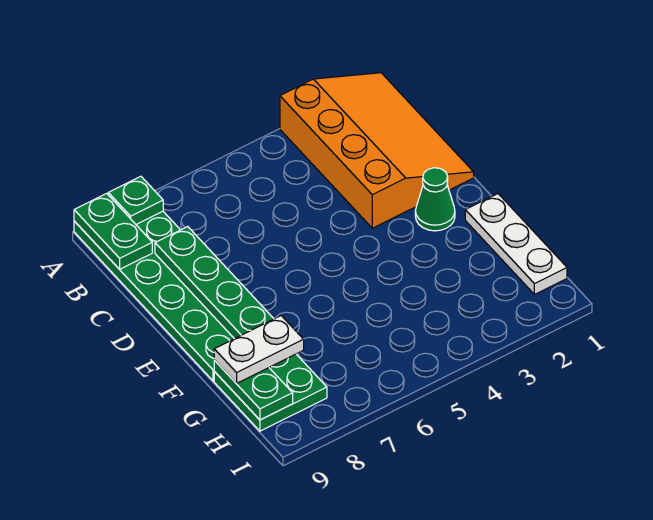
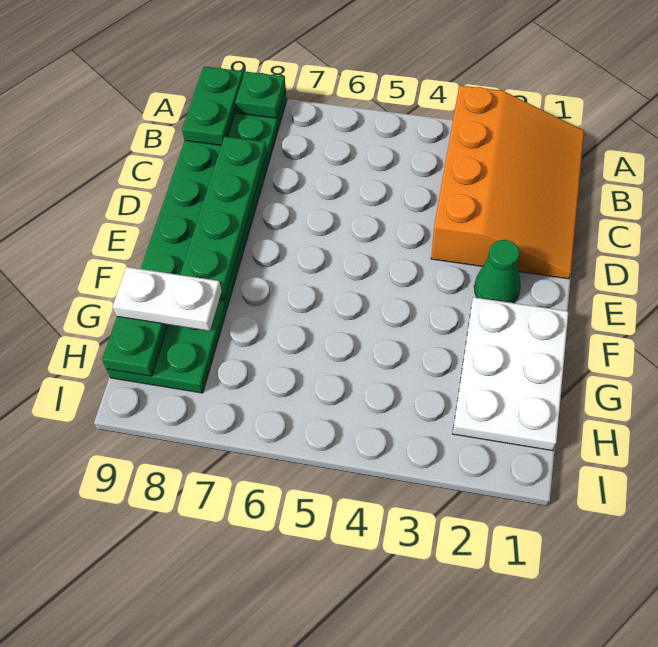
white plate F1:H1 level 1 -> white plate F1:H2 level 1

